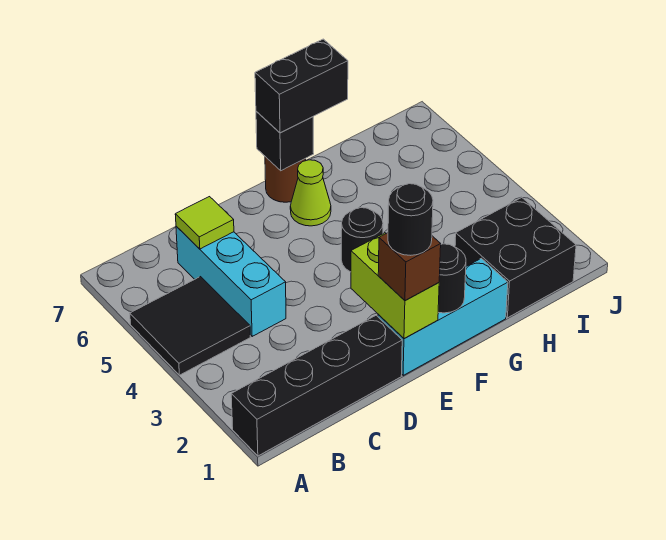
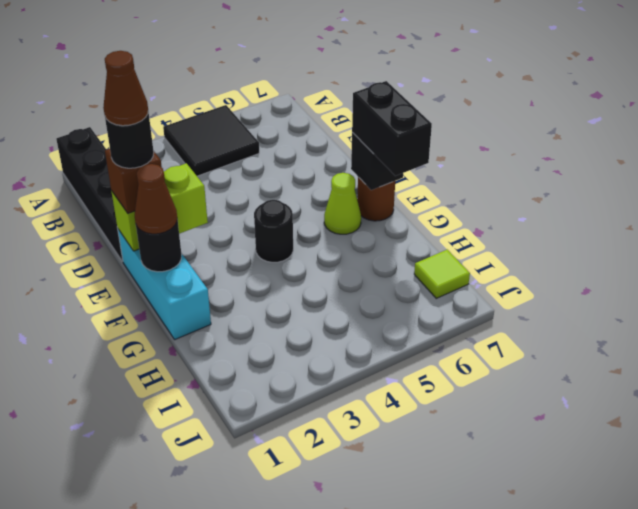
cyan brick C4:C6 level 1 -> none
lime tile C6 level 2 -> lime tile I7 level 1
none -> brown cone E1 level 5
none -> brown cone F1 level 3
black brick H1:I2 level 1 -> none

